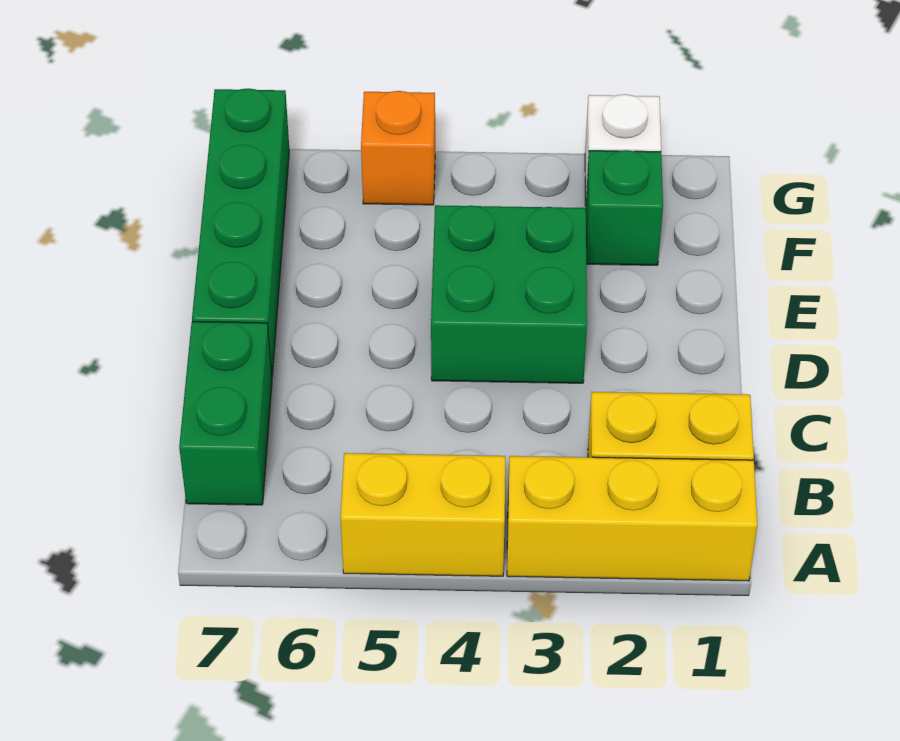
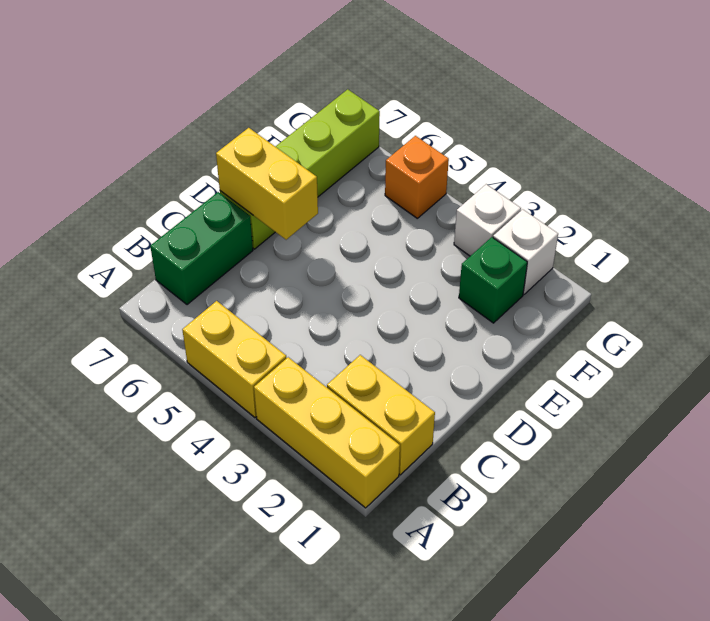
green brick D3:E4 level 1 -> none
none -> yellow brick D6:D7 level 2
green brick D7:G7 level 1 -> lime brick D7:G7 level 1
none -> white brick G3 level 1

